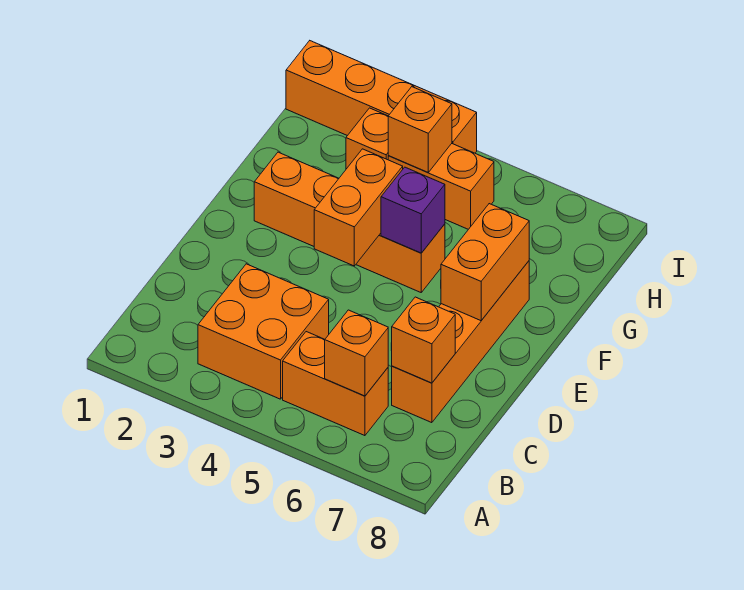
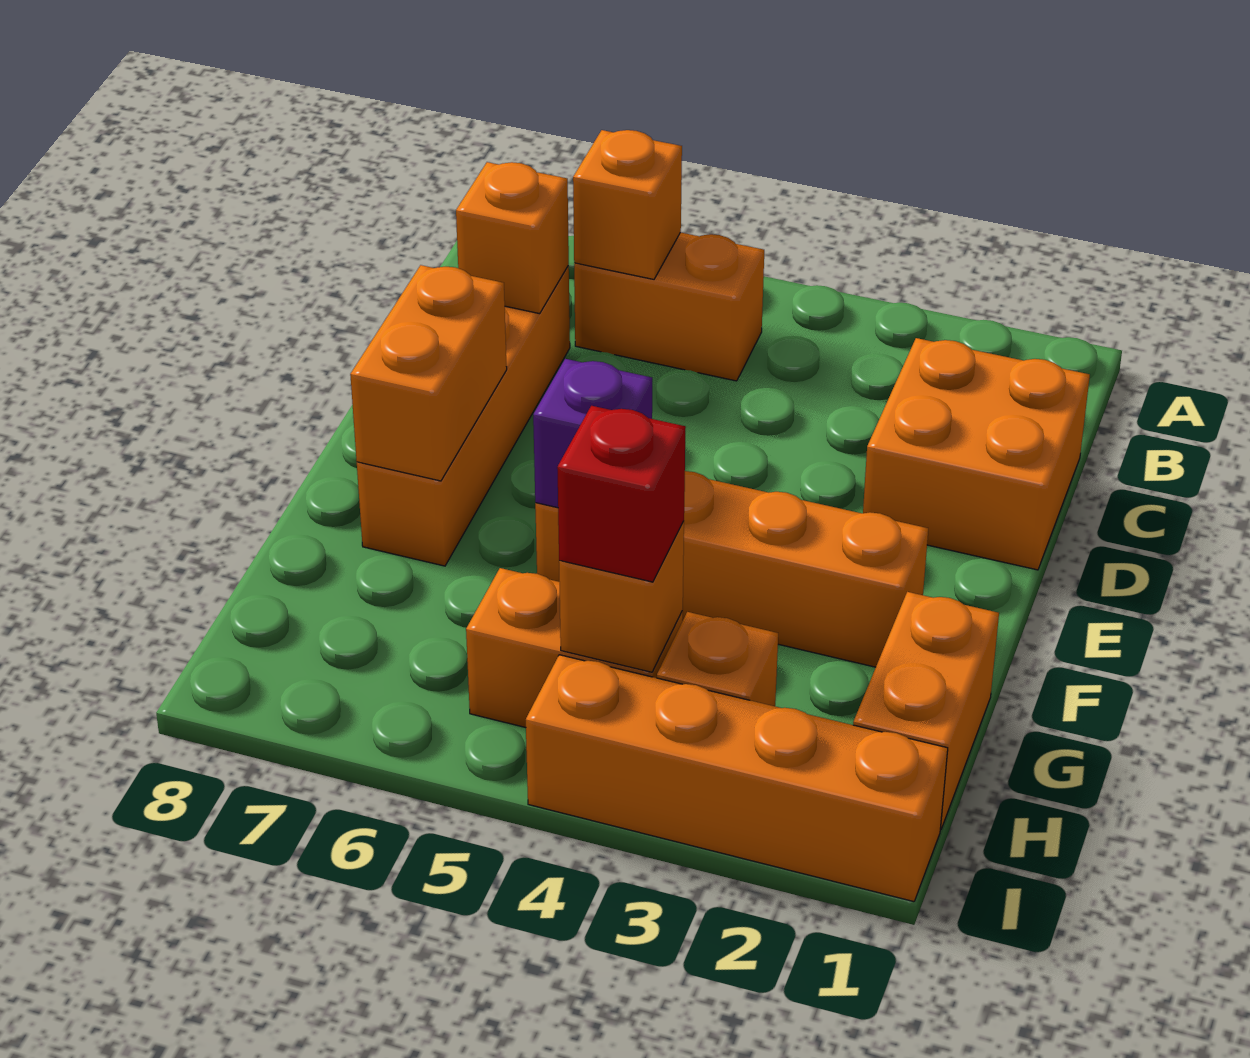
orange brick B3:C4 level 1 -> orange brick C1:D2 level 1
orange brick E4:F4 level 2 -> orange brick G1:H1 level 1
none -> red brick H4 level 3

